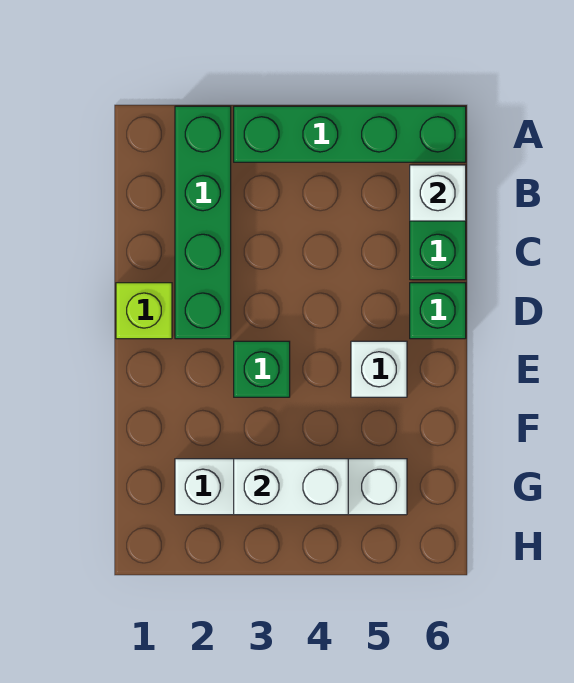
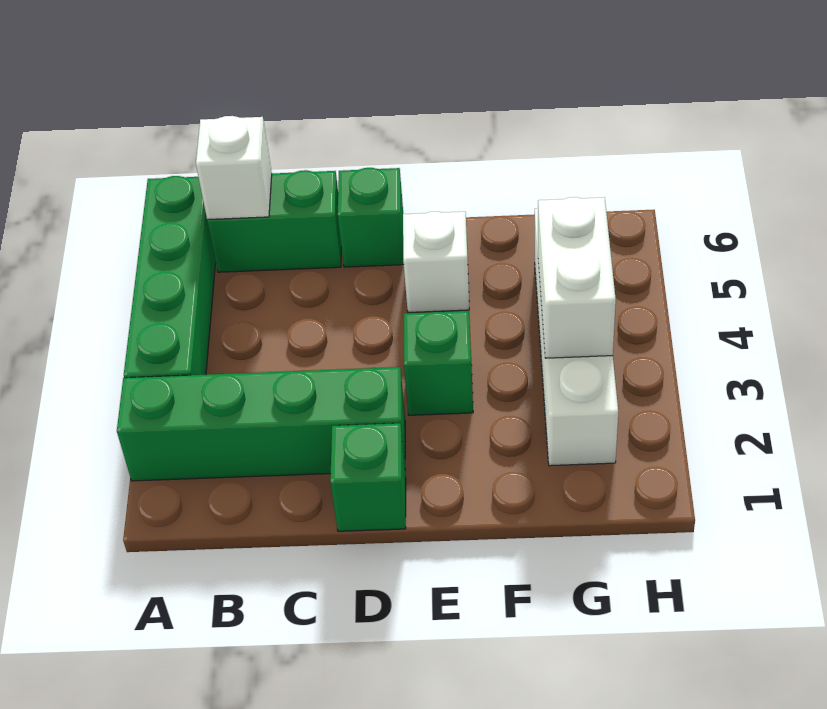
lime brick D1 level 1 -> green brick D1 level 1

